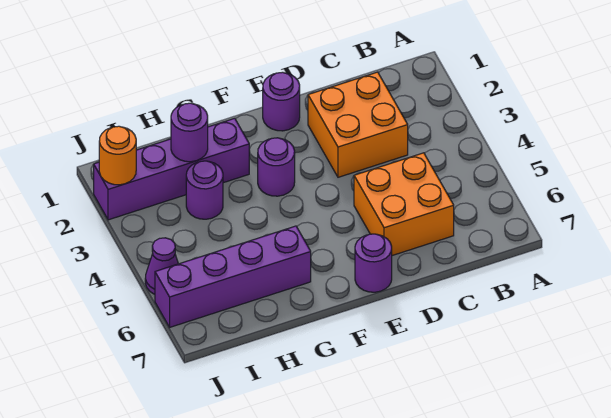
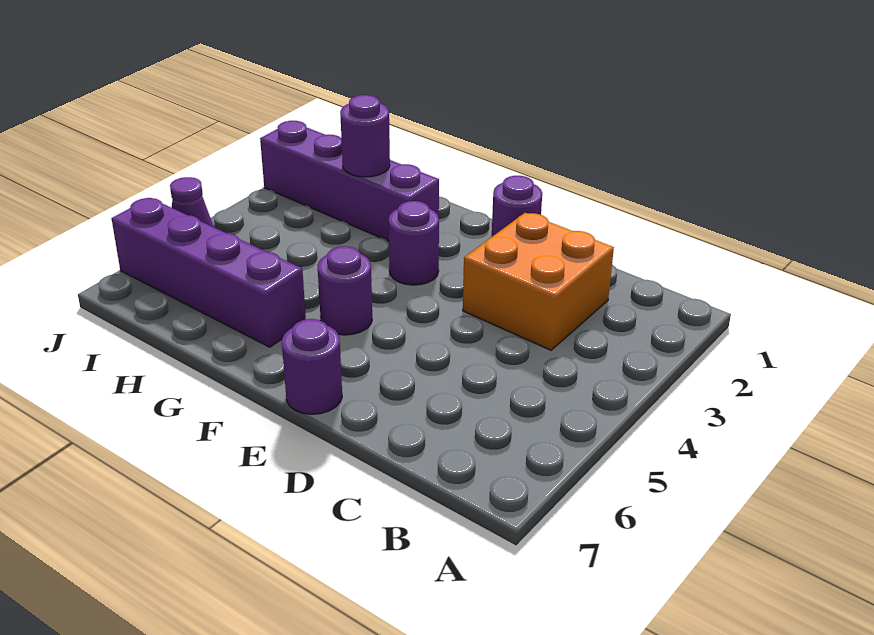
orange brick C5:D6 level 1 -> none
purple round brick H3 level 1 -> purple round brick F5 level 1
orange round brick J2 level 2 -> none

